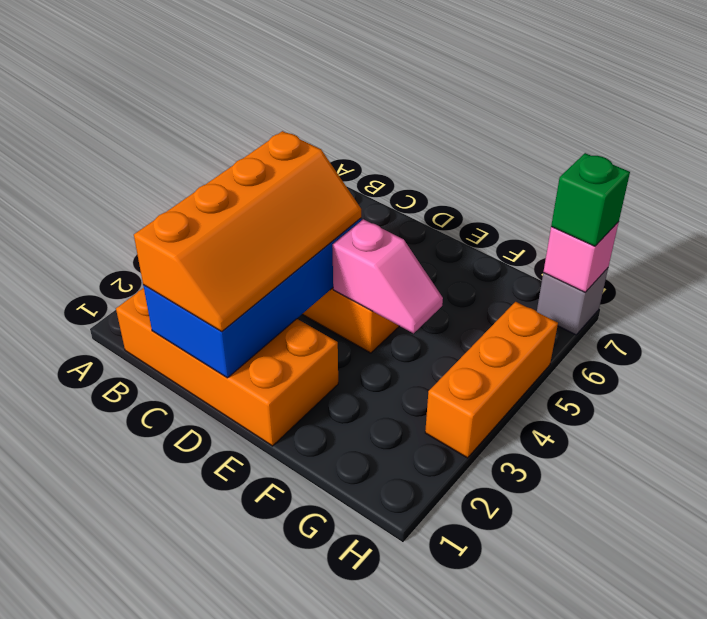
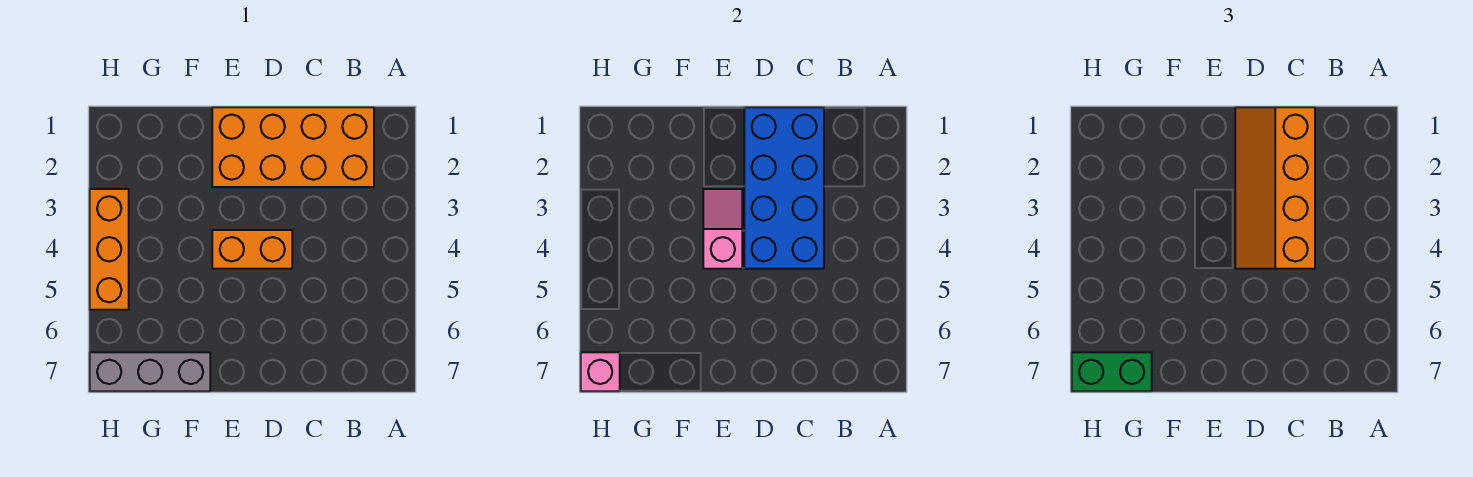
pink slope E4:F4 level 2 top E -> pink slope E3:E4 level 2 top 4
grey brick H7 level 1 -> grey brick F7:H7 level 1
green brick H7 level 3 -> green brick G7:H7 level 3

